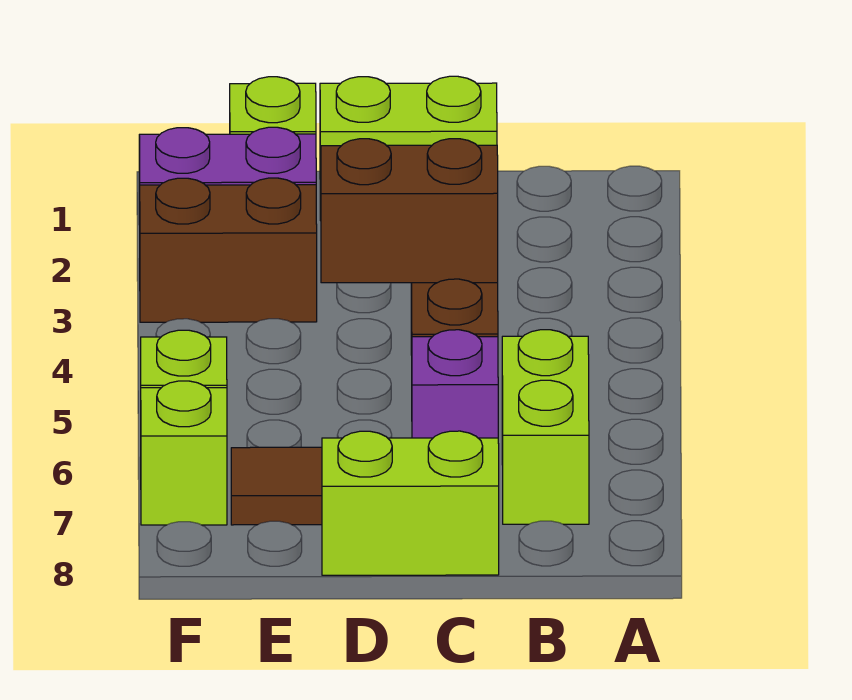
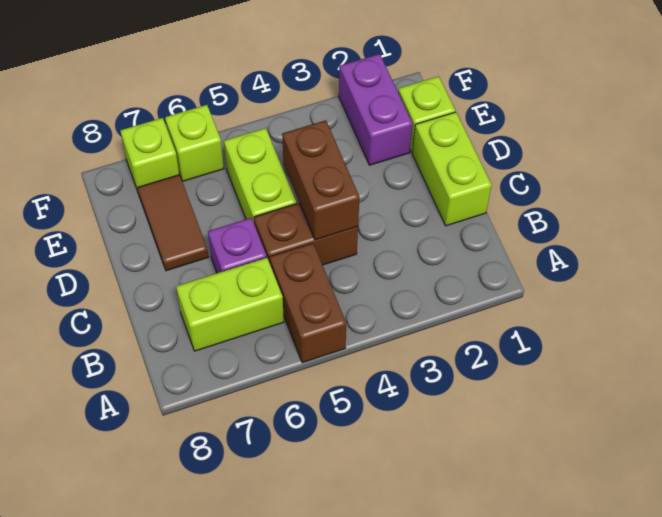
lime brick C8:D8 level 1 -> lime brick D5:E5 level 1
brown brick E3:F3 level 1 -> brown brick A5:B5 level 1

